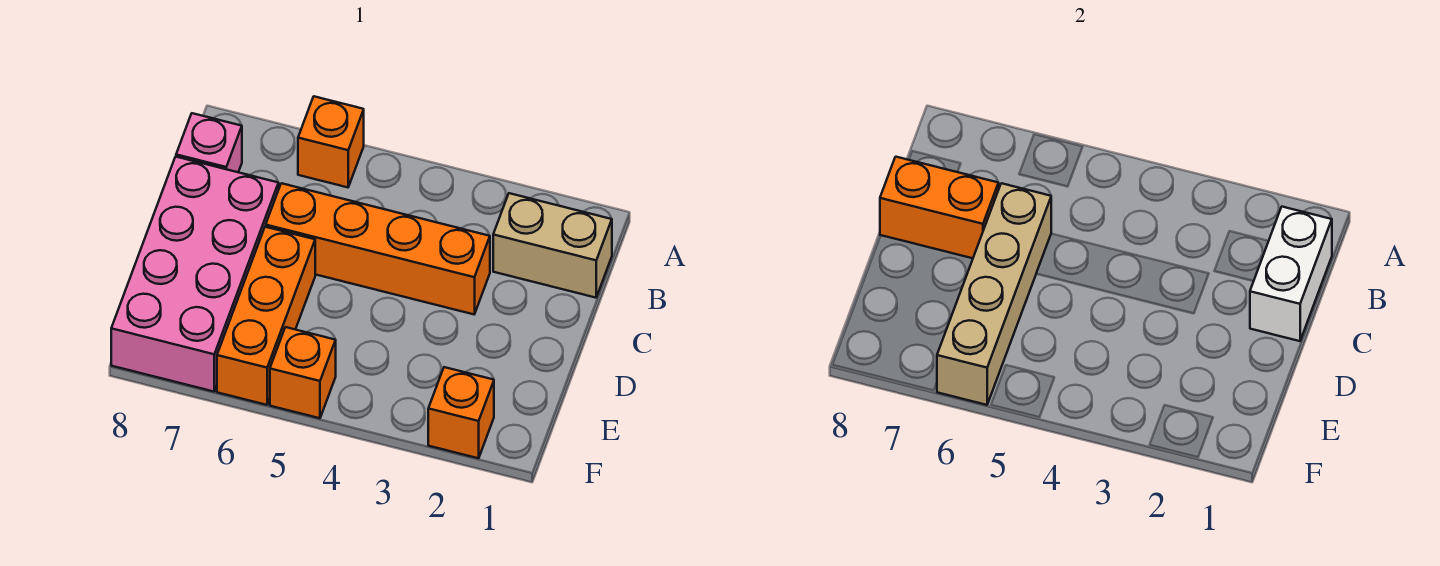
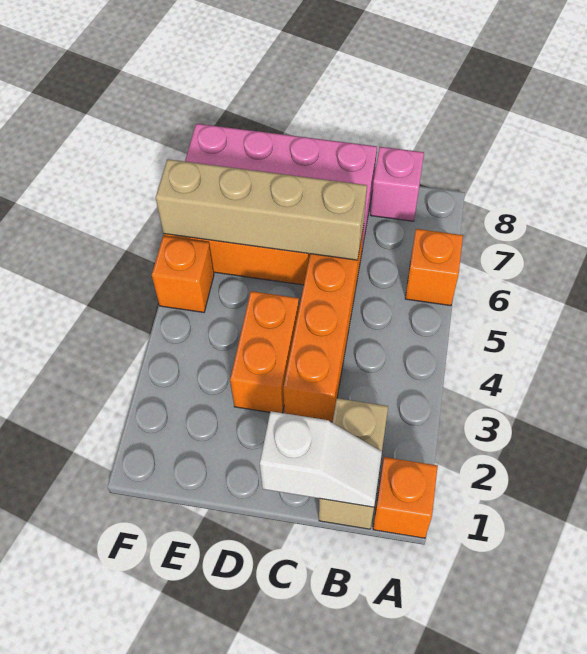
white brick B1:C1 level 2 -> white slope B1:C1 level 2 top C
orange brick C7:C8 level 2 -> orange brick D3:D4 level 1
orange brick F2 level 1 -> orange brick A1 level 1

